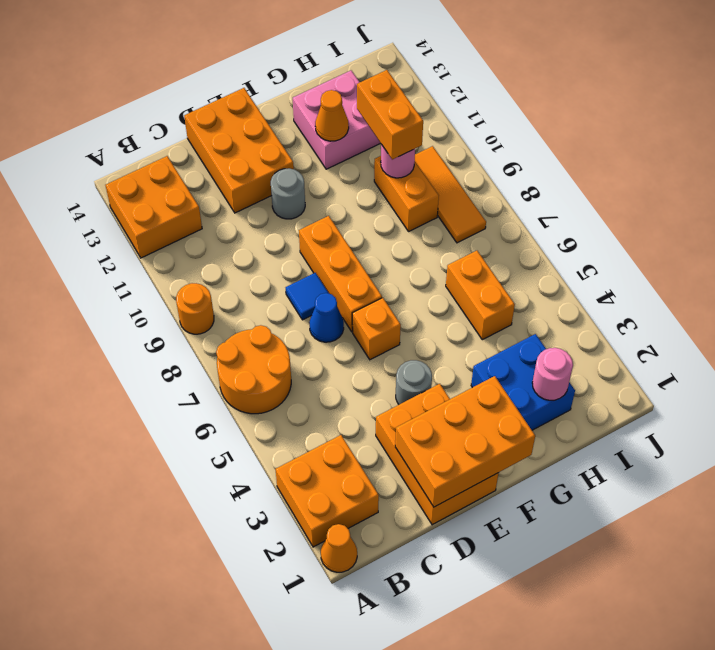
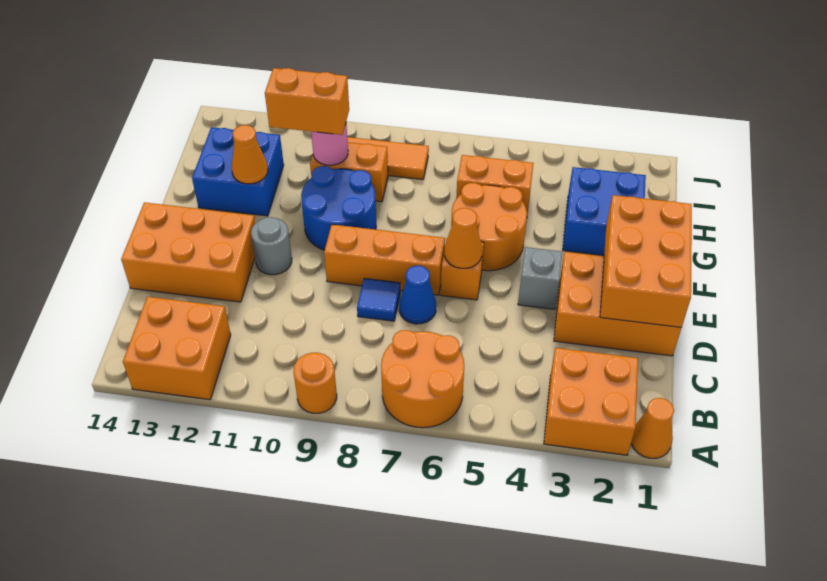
grey round brick E4 level 1 -> grey brick E4 level 1
none -> orange cone E6 level 2
none -> orange round brick F5:G6 level 1
none -> blue round brick F9:G10 level 1
pink brick G12:H13 level 1 -> blue brick G12:H13 level 1
pink round brick H2 level 2 -> none

